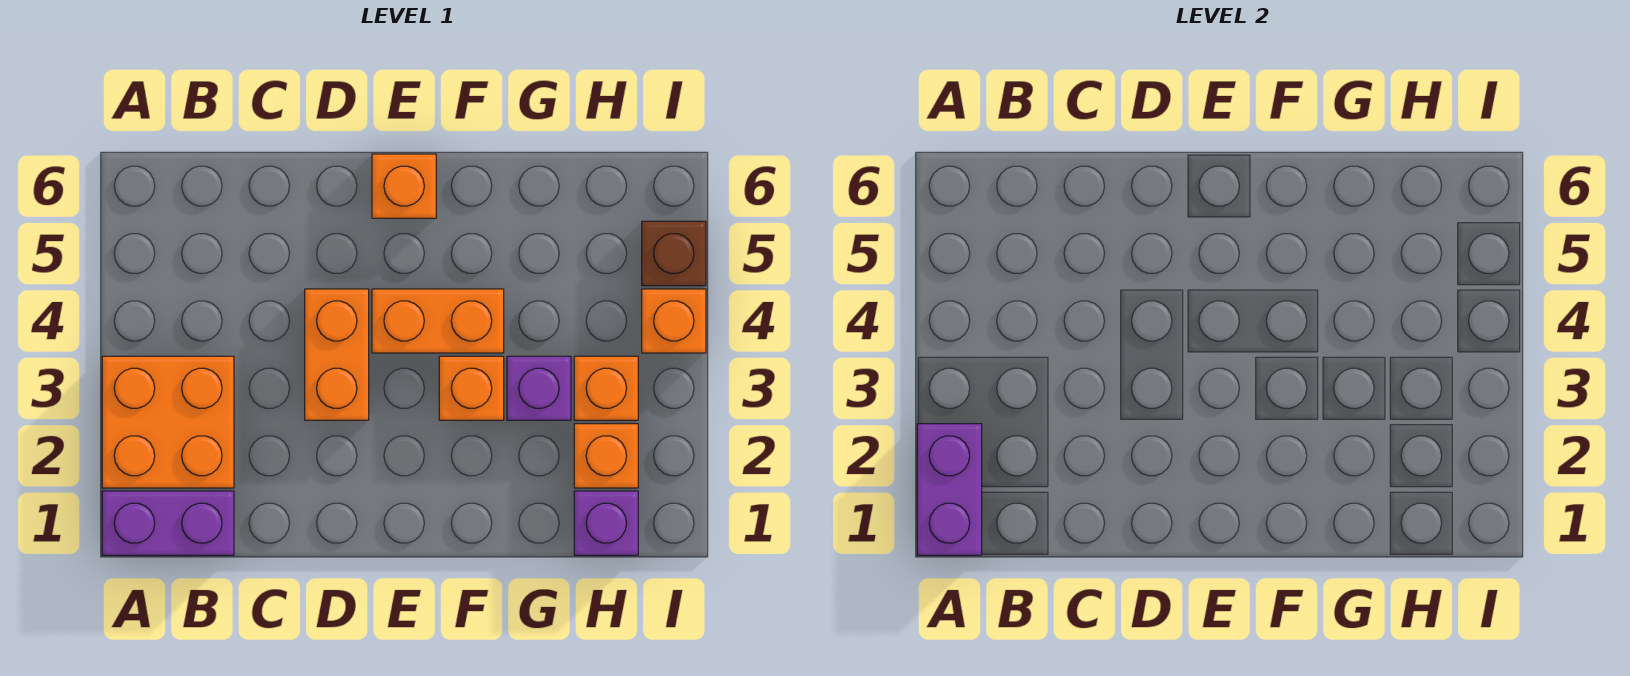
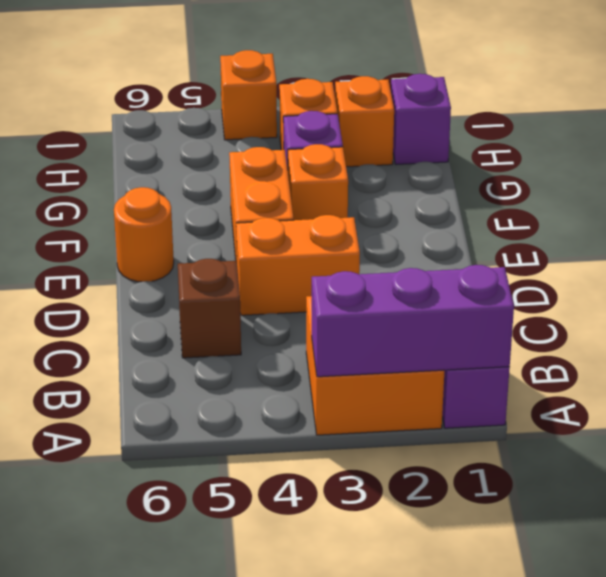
purple brick A1:A2 level 2 -> purple brick A1:A3 level 2
orange brick E6 level 1 -> orange round brick E6 level 1
brown brick I5 level 1 -> brown brick C5 level 1

